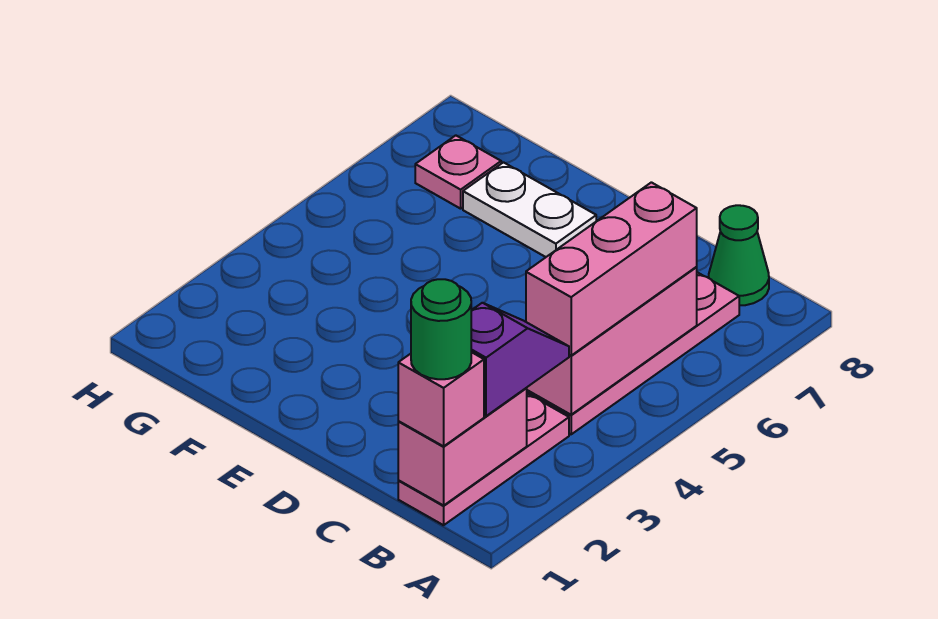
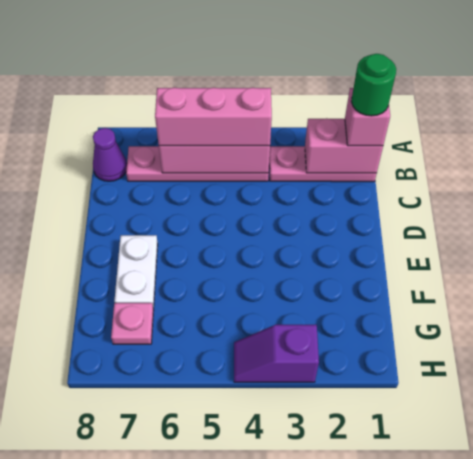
purple slope B2:B3 level 3 top 2 -> purple slope H3:H4 level 1 top 3
green cone B8 level 1 -> purple cone B8 level 1

